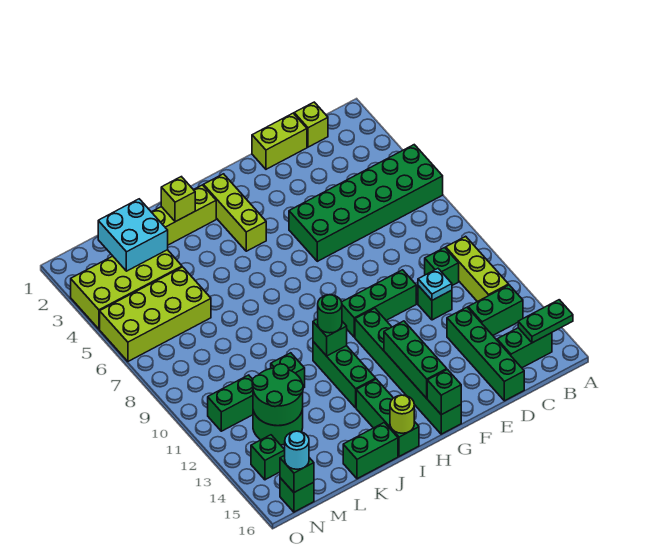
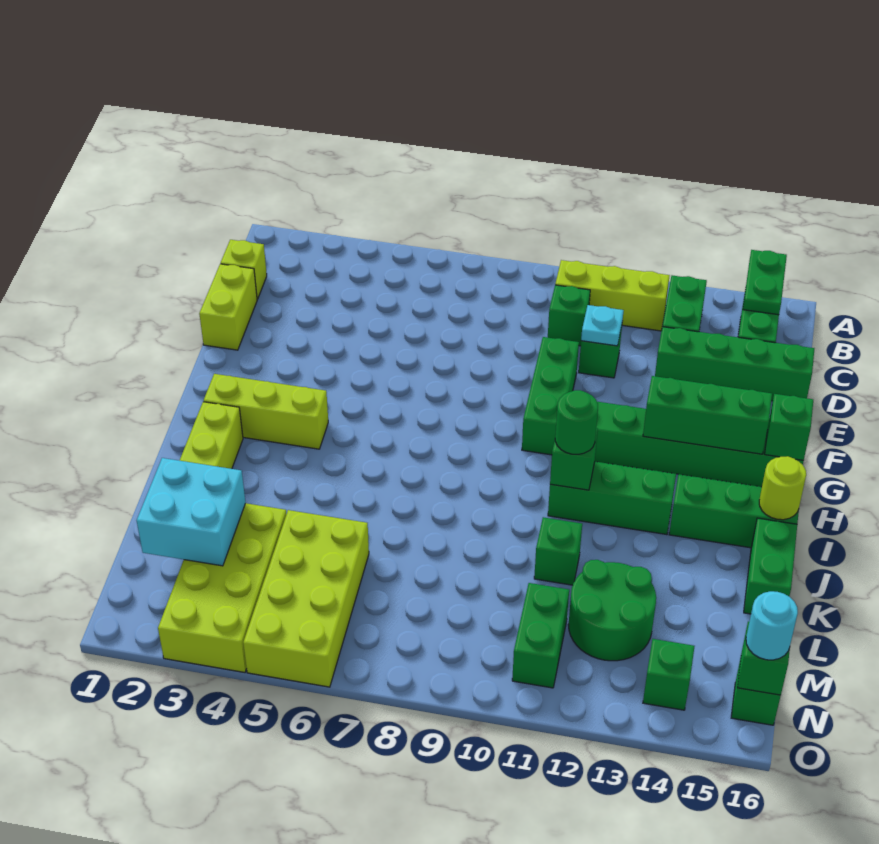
green brick A5:F6 level 1 -> none
lime brick J2 level 2 -> none
green round brick L12:M13 level 2 -> none

